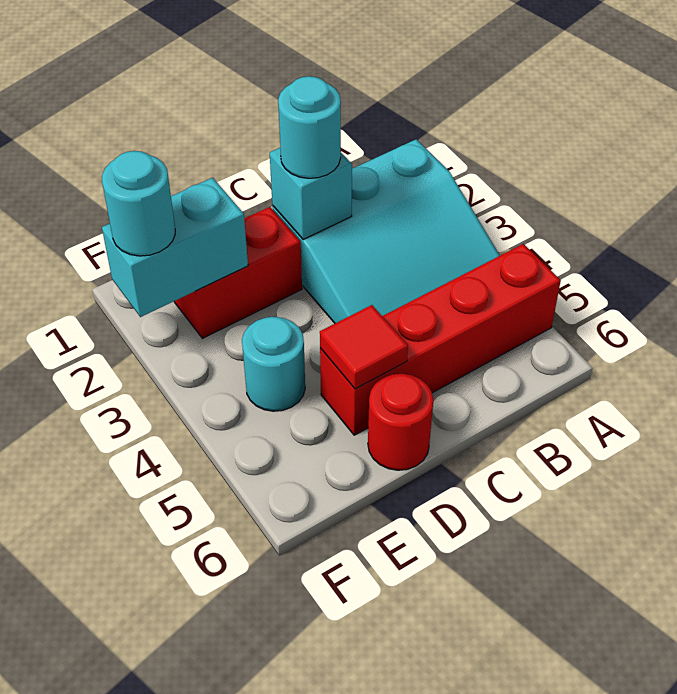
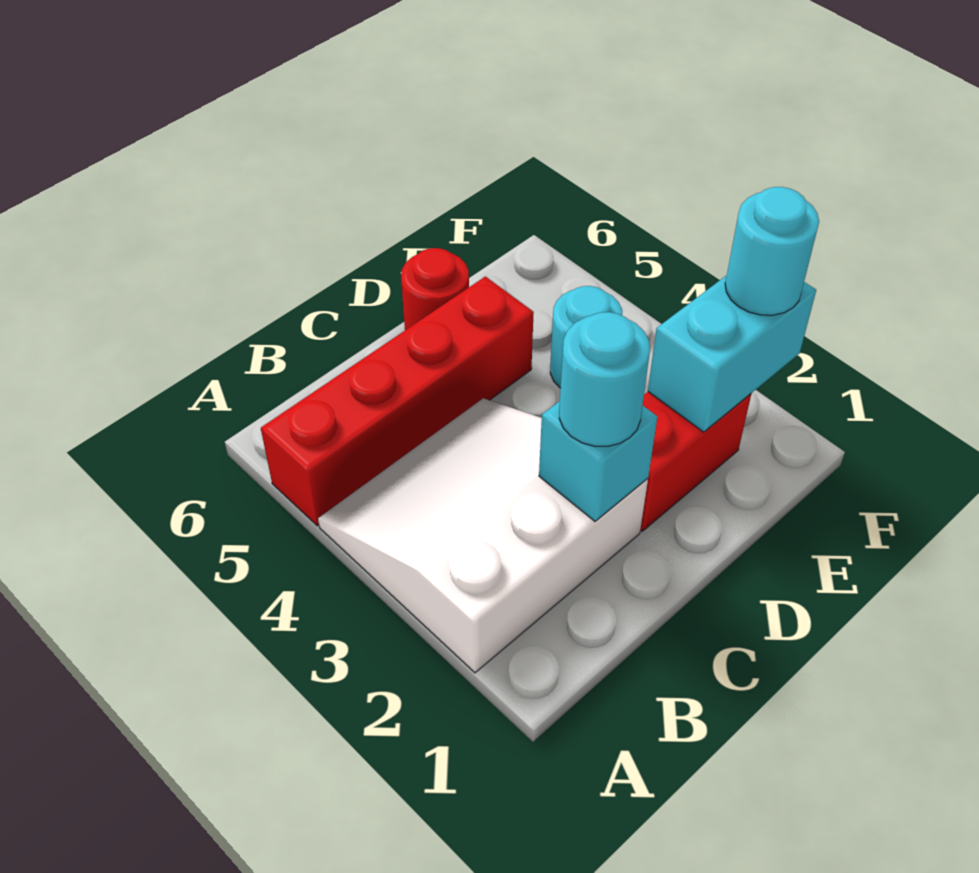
cyan slope A2:C4 level 1 top 2 -> white slope A2:C4 level 1 top 2
red tile D5 level 2 -> none

